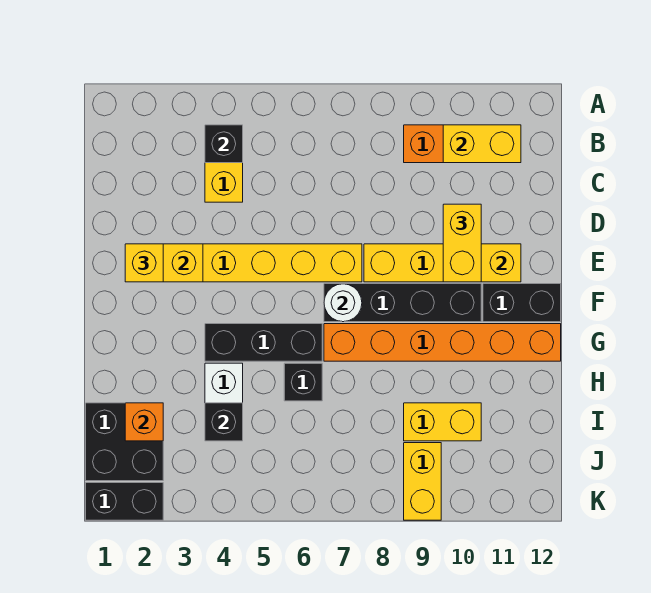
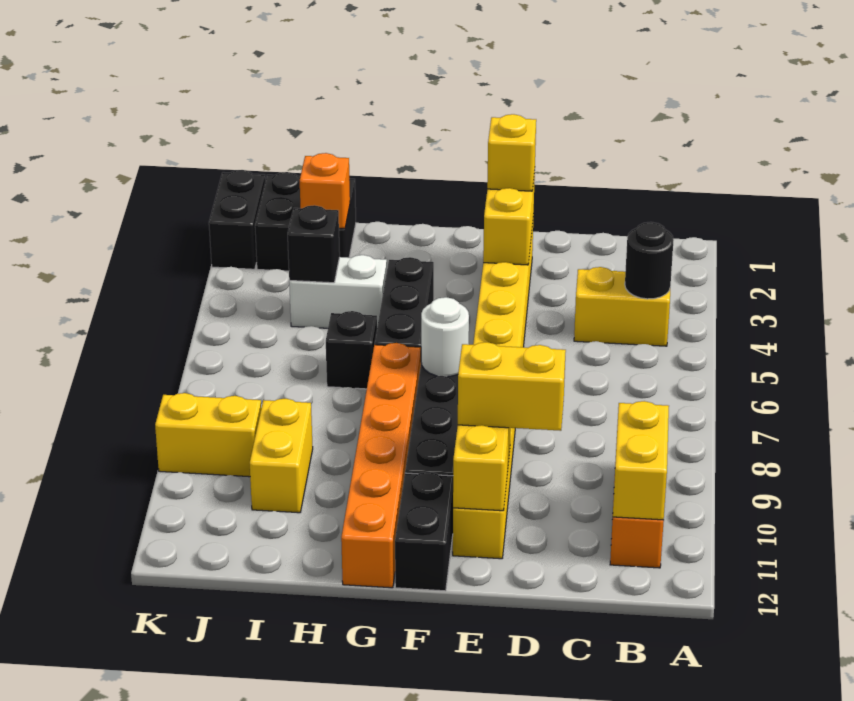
black brick B4 level 2 -> black round brick B4 level 2

